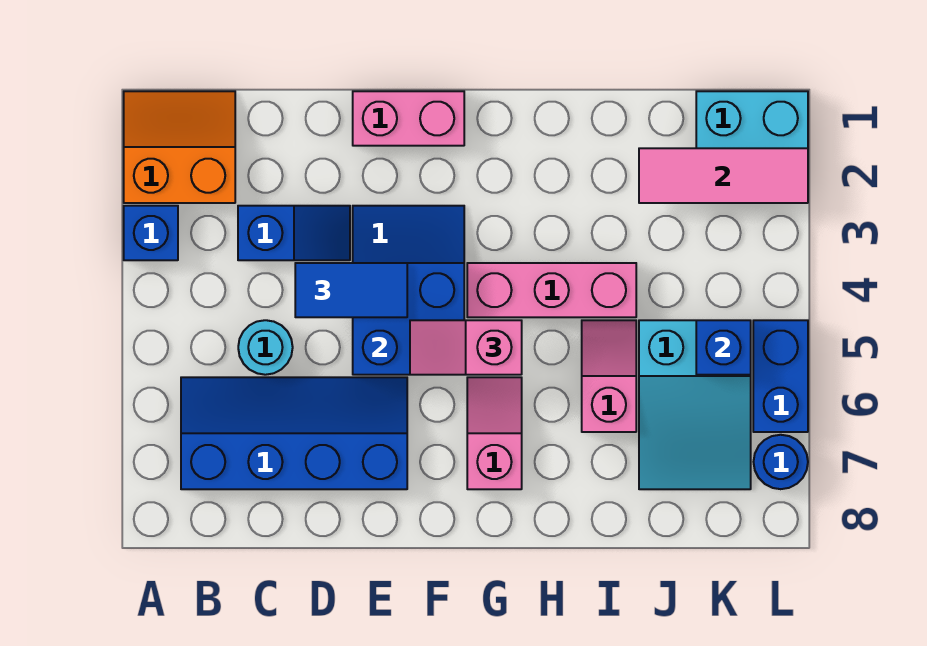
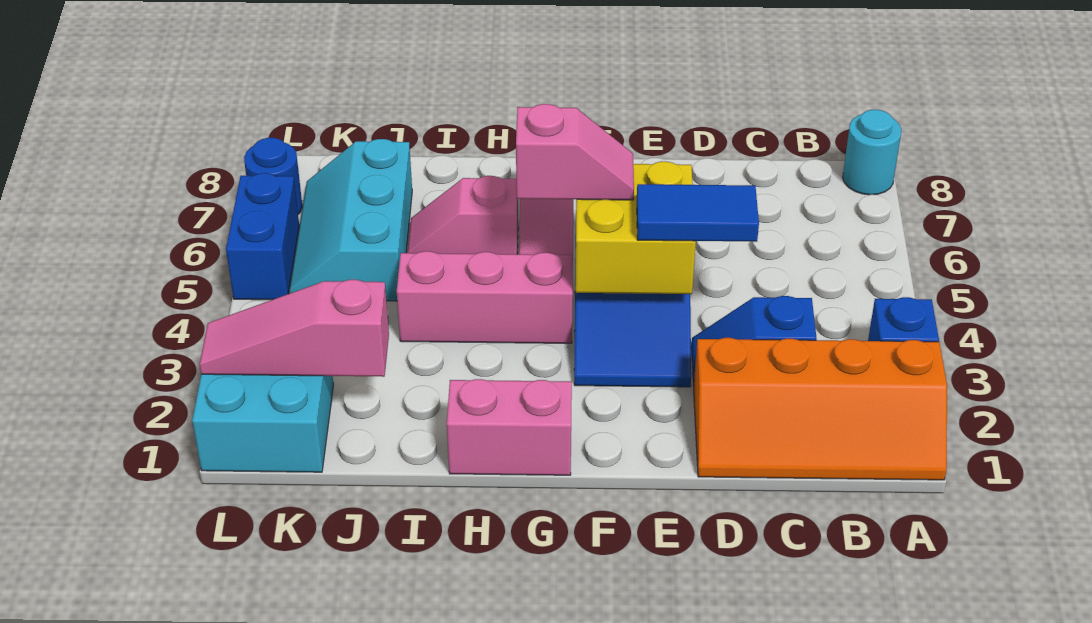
orange slope A1:B2 level 1 top 2 -> orange slope A1:D2 level 1 top 2
blue slope B6:E7 level 1 top 7 -> none
cyan round brick C5 level 1 -> cyan round brick A8 level 1
pink brick E1:F1 level 1 -> pink brick G1:H1 level 1
blue brick E4:F5 level 2 -> yellow brick E4:F5 level 2
pink slope I5:I6 level 1 top 6 -> pink slope H6:I6 level 1 top H
pink tile J2:L2 level 2 -> pink slope J2:L2 level 2 top J
cyan slope J5:K7 level 1 top 5 -> cyan slope J5:K7 level 1 top J
blue brick K5 level 2 -> none

